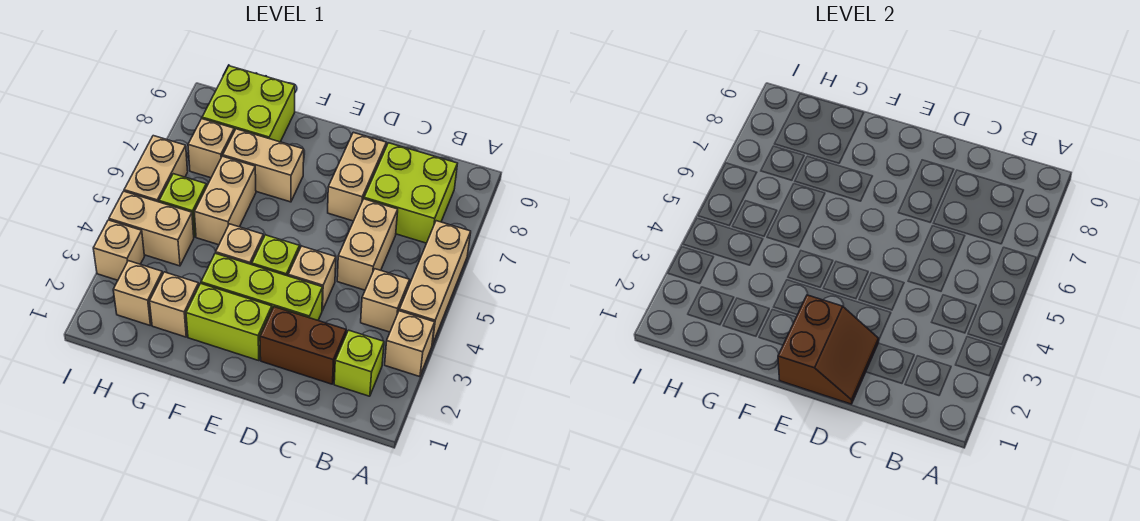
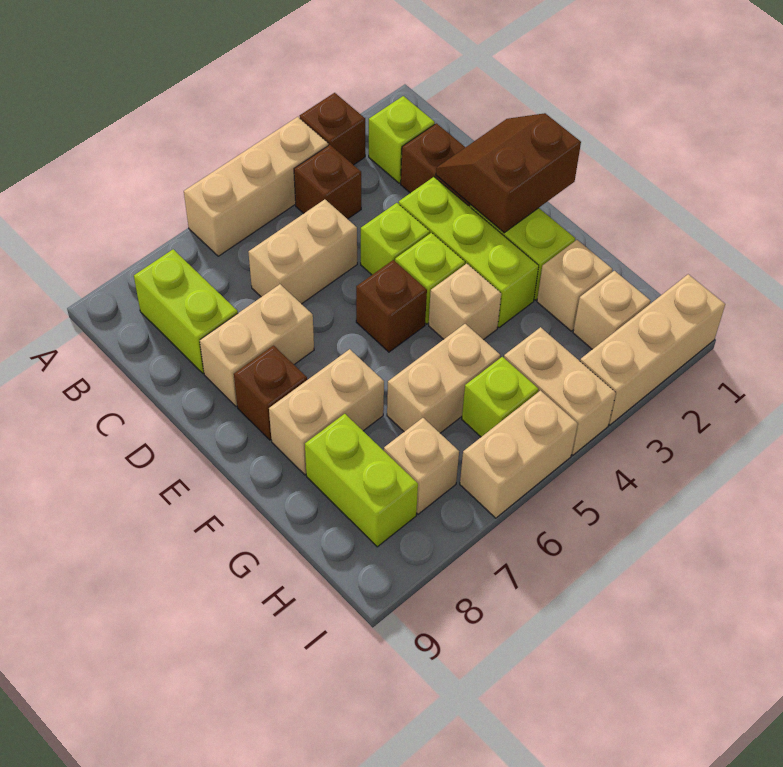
tan brick A3 level 1 -> brown brick A3 level 1
tan brick B4 level 1 -> brown brick B4 level 1
lime brick B7:C8 level 1 -> lime brick B8:C8 level 1
tan brick D4 level 1 -> lime brick D4 level 1
none -> brown brick E5 level 1
none -> brown brick E8 level 1
tan brick F7:G7 level 1 -> tan brick F7:F8 level 1
lime brick G8:H9 level 1 -> lime brick G8:H8 level 1
tan brick I3 level 1 -> tan brick I1:I3 level 1

